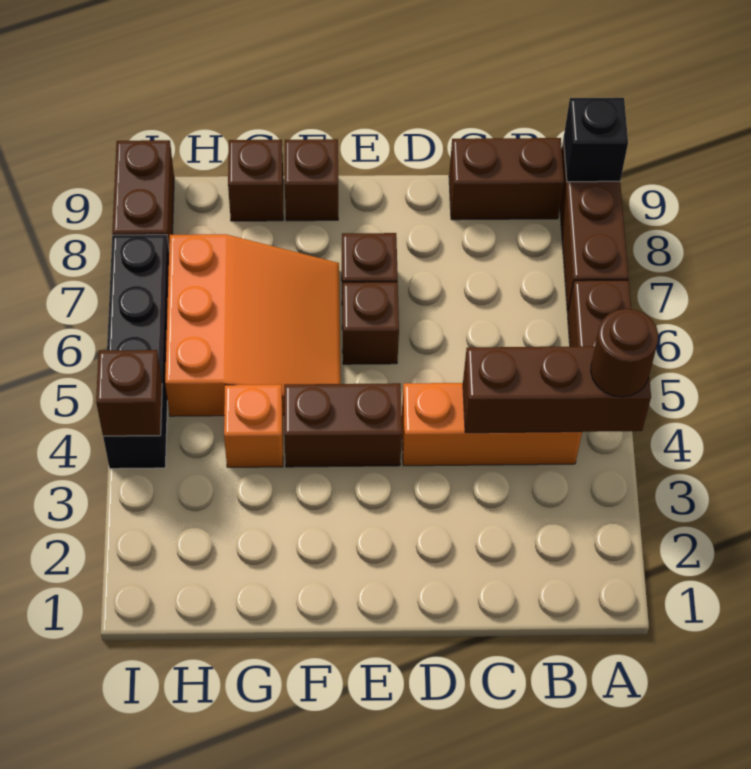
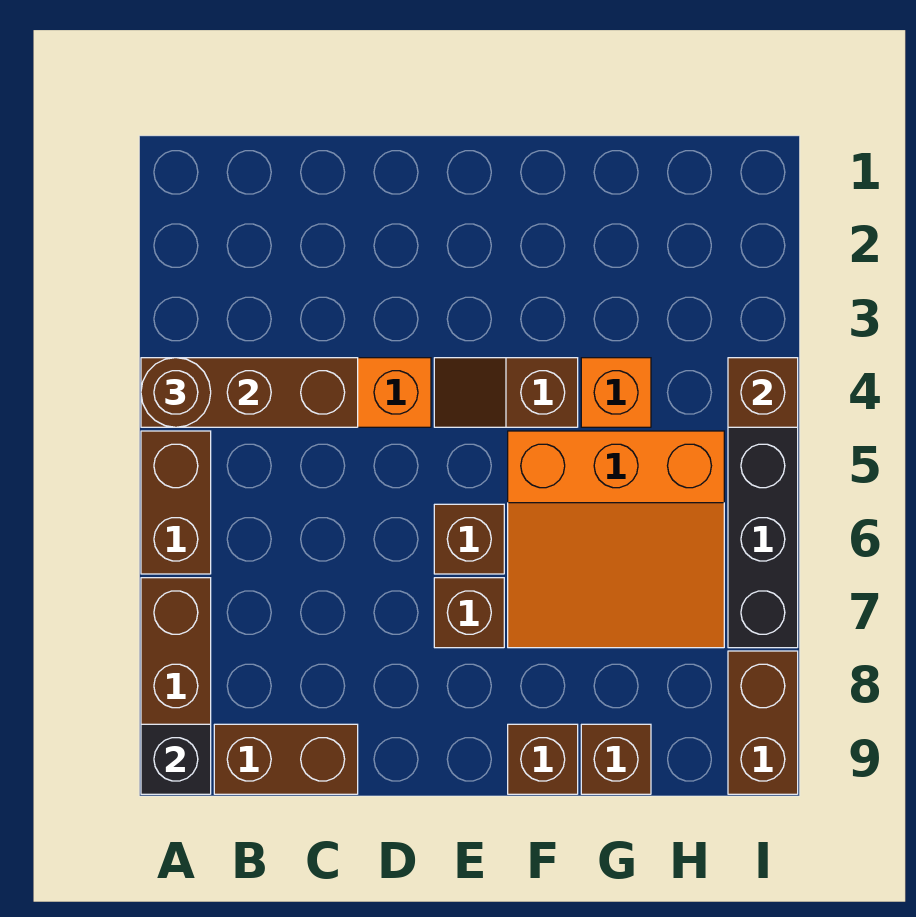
brown brick E4:F4 level 1 -> brown slope E4:F4 level 1 top F
orange slope F5:H7 level 1 top H -> orange slope F5:H7 level 1 top 5

